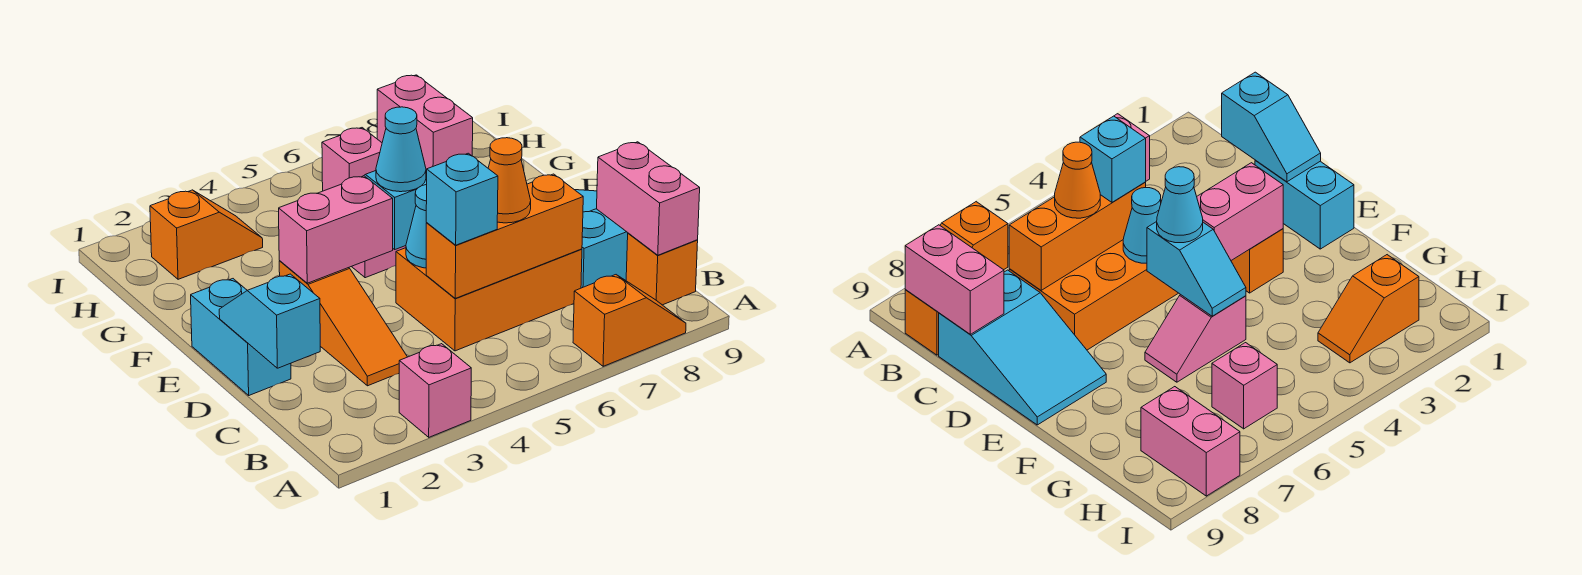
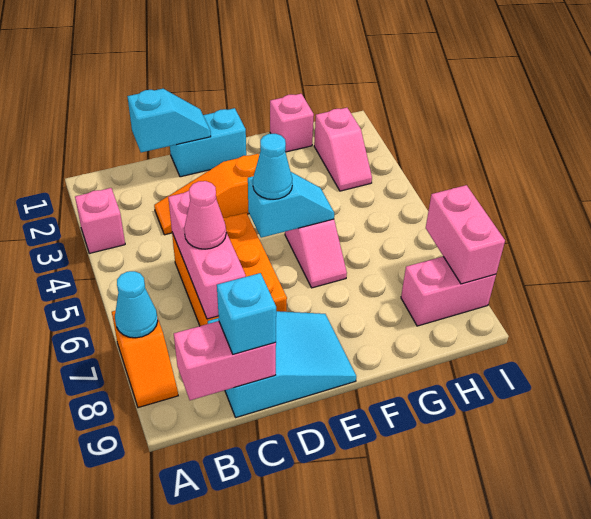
orange brick B9 level 1 -> none
orange brick C5:C7 level 2 -> pink brick C5:C7 level 2
cyan brick C5 level 3 -> cyan brick C9 level 3
orange cone C6 level 3 -> pink cone C6 level 3
cyan cone D5 level 2 -> cyan cone A7 level 2
pink brick E3:E4 level 2 -> pink brick I7:I8 level 2
orange slope H2:H3 level 1 top 2 -> pink slope H2:H3 level 1 top 2
pink brick H6 level 1 -> pink brick G1 level 1

